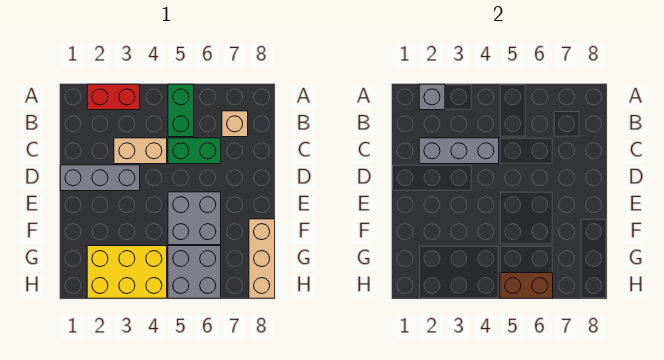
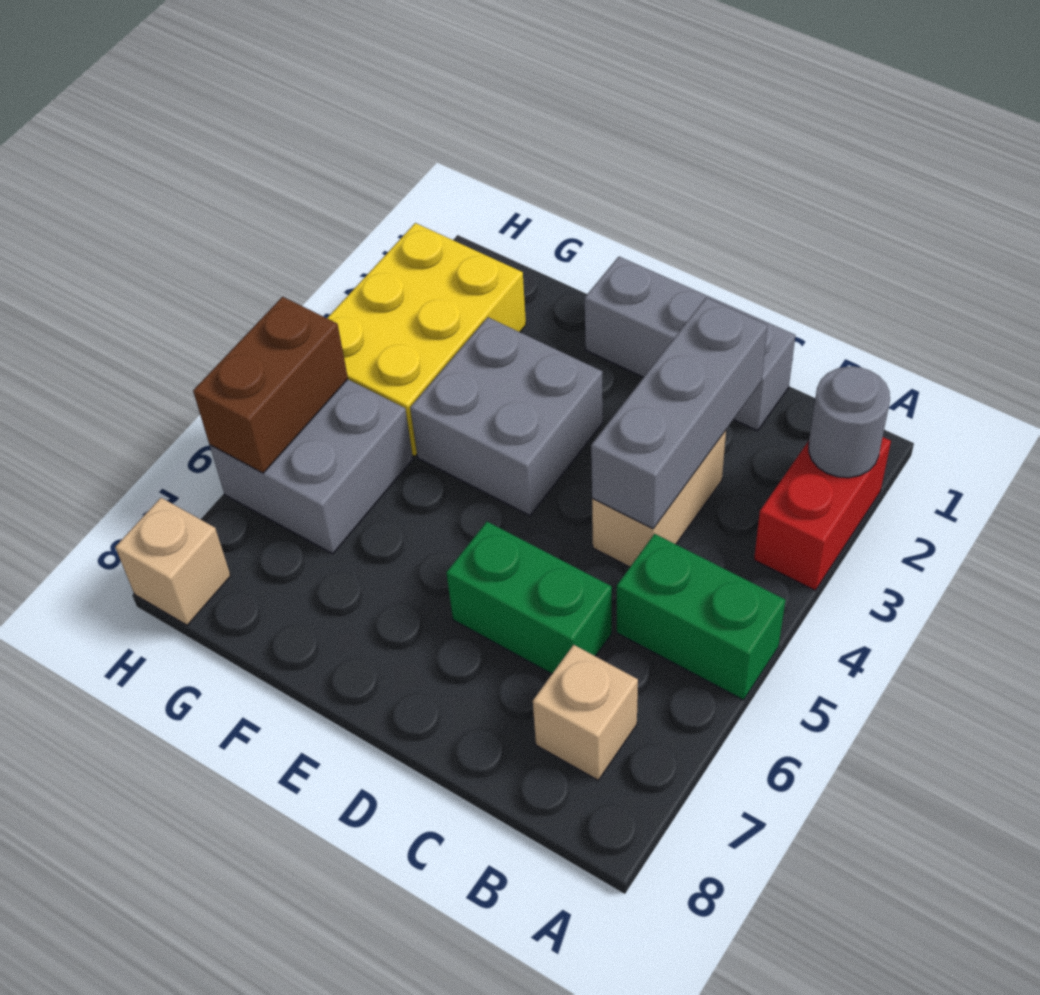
grey brick A2 level 2 -> grey round brick A2 level 2
green brick C5:C6 level 1 -> green brick C6:D6 level 1
grey brick D1:D3 level 1 -> grey brick C1:E1 level 1
grey brick E5:F6 level 1 -> grey brick E3:F4 level 1
tan brick F8:H8 level 1 -> tan brick H8 level 1

